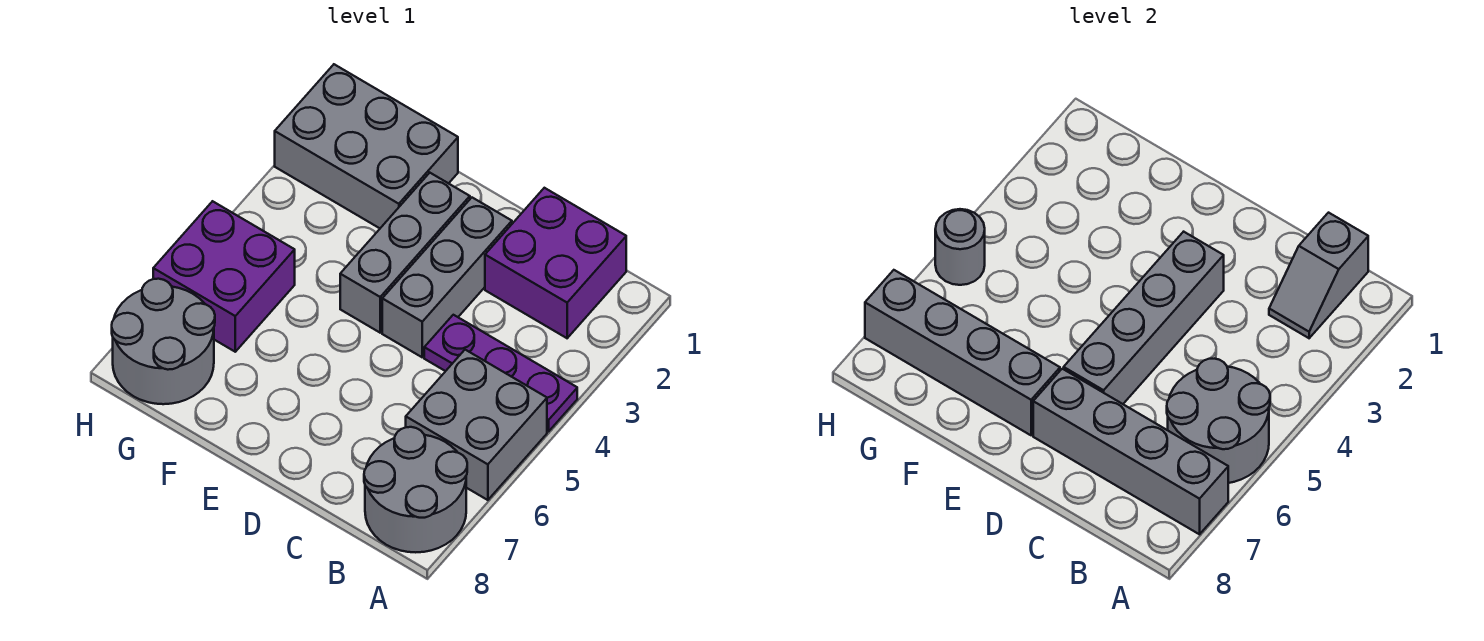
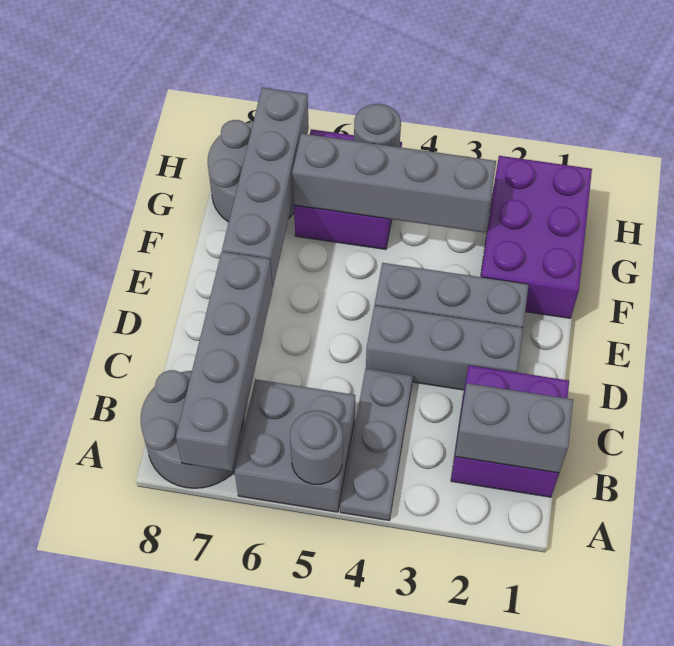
purple plate A4:C4 level 1 -> grey plate A4:C4 level 1
grey round brick A5:B6 level 2 -> grey round brick A5 level 2
grey slope B1:B2 level 2 top 1 -> grey brick B1:B2 level 2
grey brick D3:D6 level 2 -> grey brick G3:G6 level 2
grey brick F1:H2 level 1 -> purple brick F1:H2 level 1

